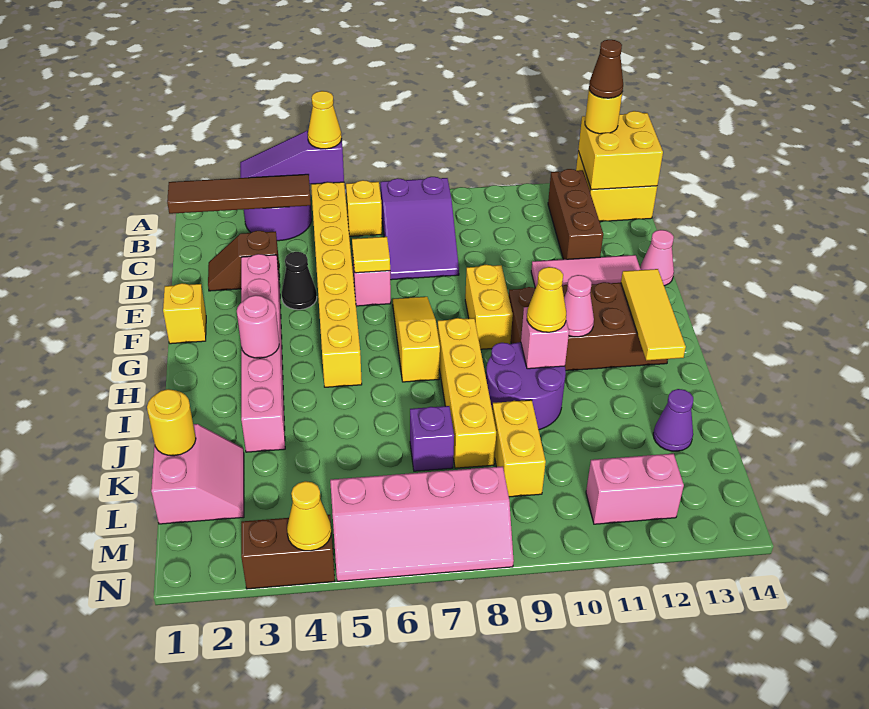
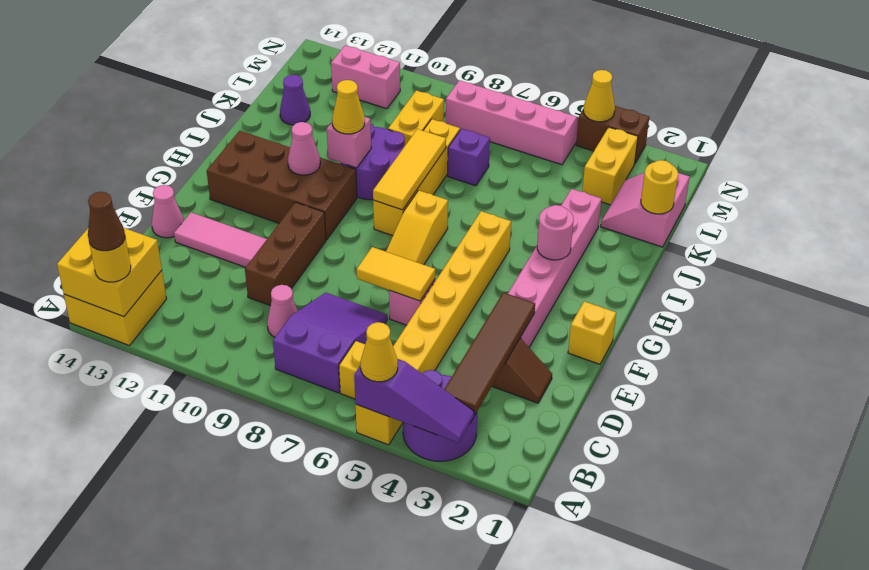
brown tile B1:B4 level 2 -> brown tile B3:E3 level 2
brown brick B12:D12 level 1 -> brown brick D10:F10 level 1
none -> pink cone C9 level 1
black cone E4 level 1 -> none
yellow tile E6 level 2 -> yellow tile E6:E7 level 2
yellow brick F9:G9 level 1 -> yellow brick L3:M3 level 1
yellow tile G13:I13 level 2 -> yellow tile H8:J8 level 2

